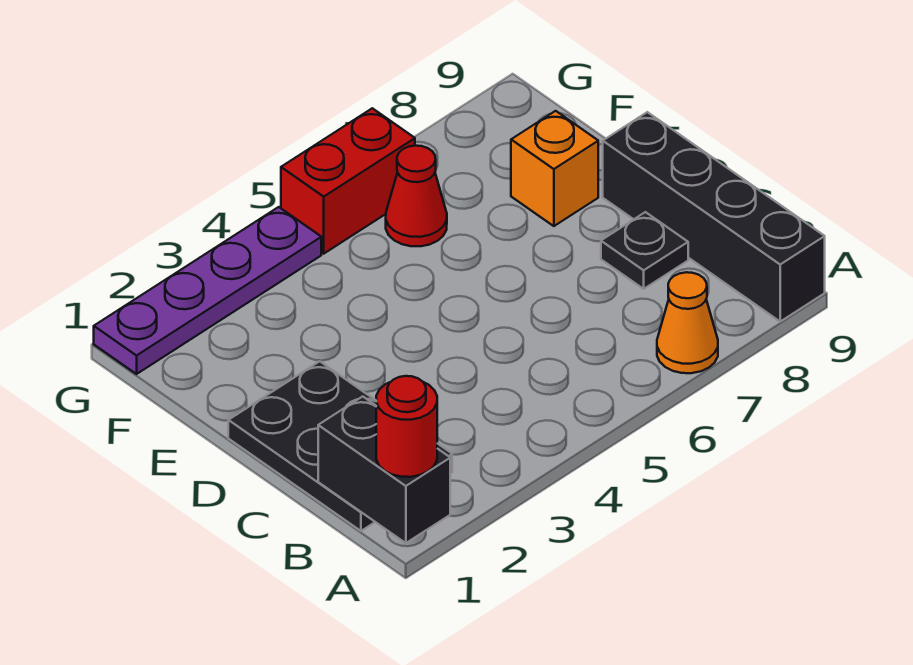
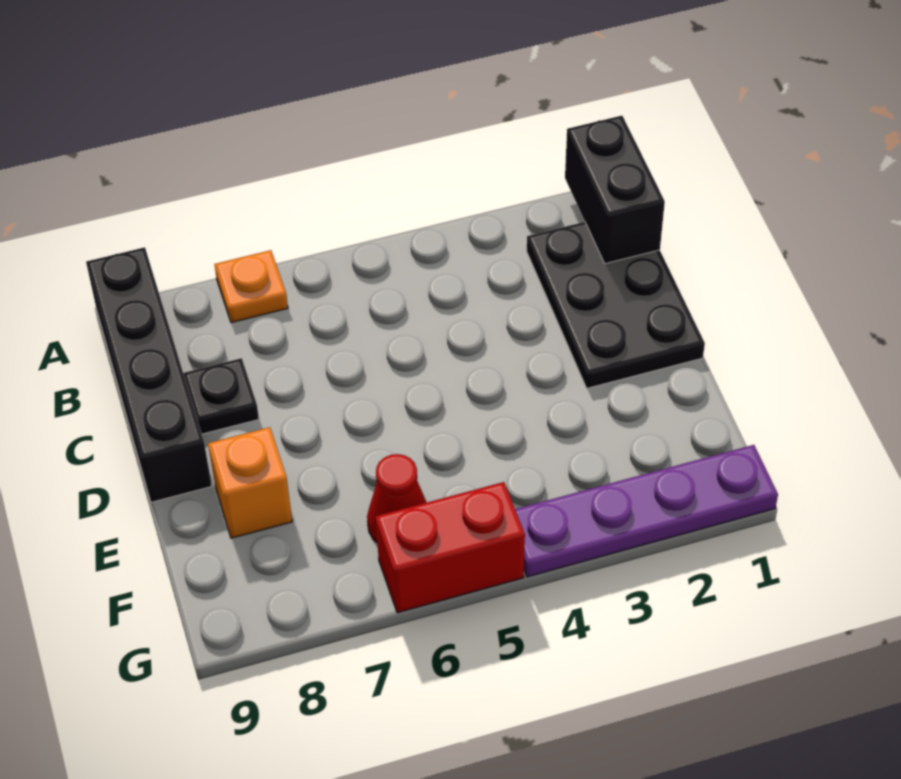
red round brick A1 level 3 -> none
orange cone A7 level 1 -> orange plate A7 level 1

